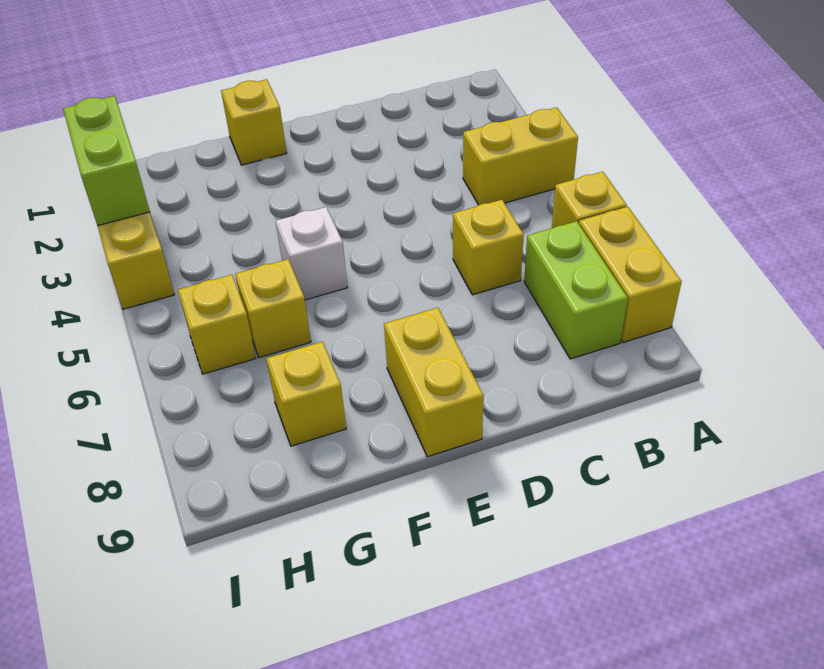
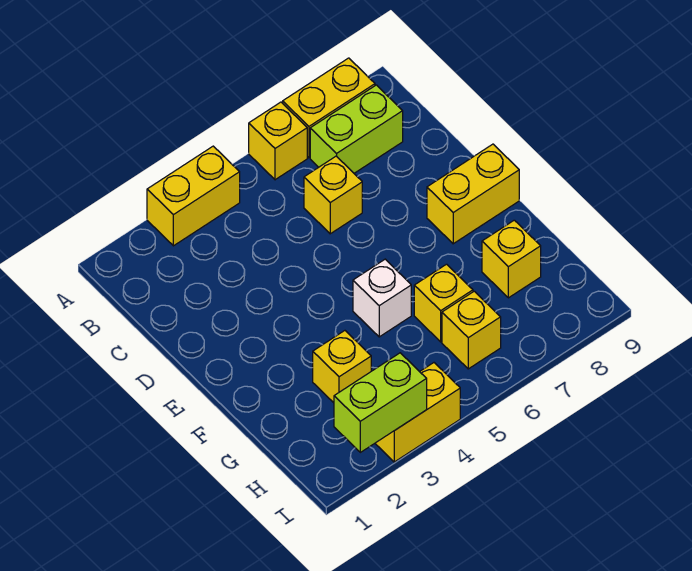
yellow brick A4:B4 level 1 -> yellow brick A3:A4 level 1
yellow brick F1 level 1 -> yellow brick G3 level 1

